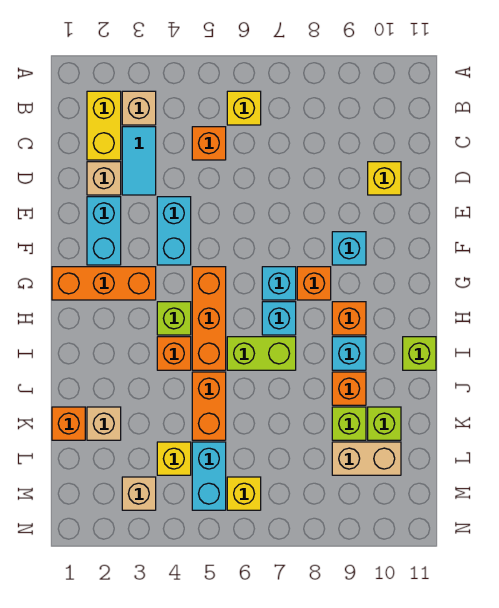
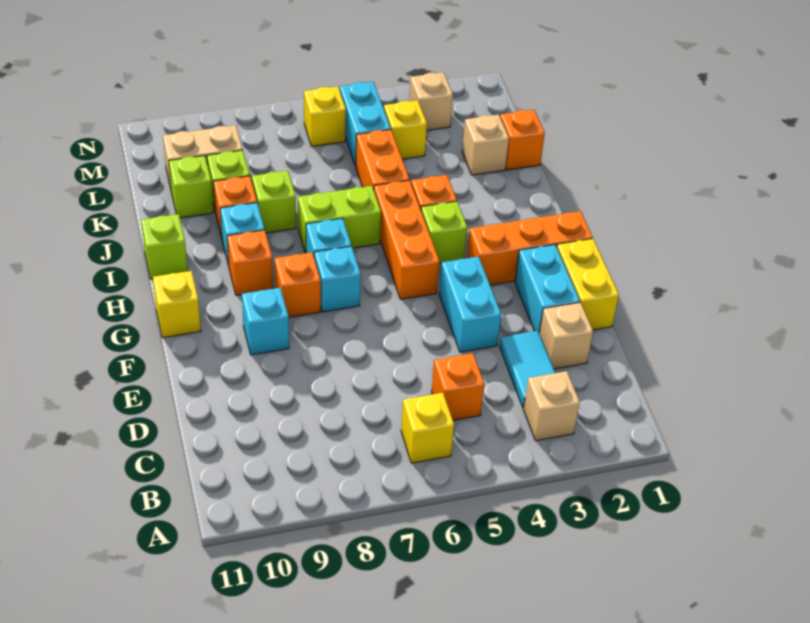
yellow brick B2:C2 level 1 -> yellow brick E1:F1 level 1
yellow brick D10 level 1 -> yellow brick G11 level 1
none -> lime brick J8 level 1

